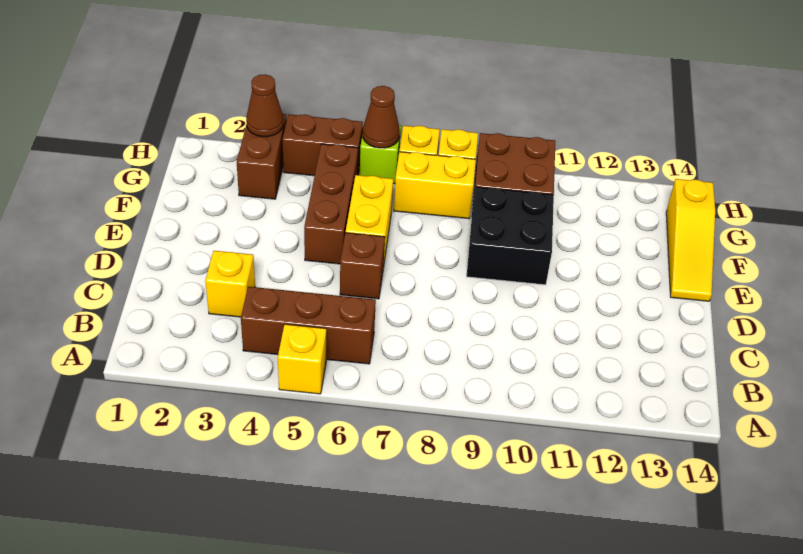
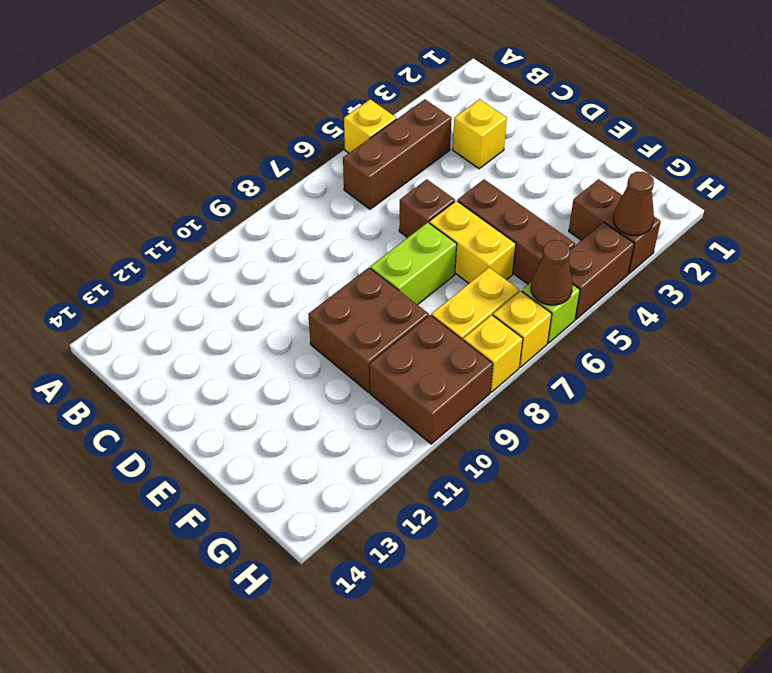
none -> lime brick E7:E8 level 1
black brick E9:F10 level 1 -> brown brick E9:F10 level 1
yellow slope E14:G14 level 1 top G -> none

